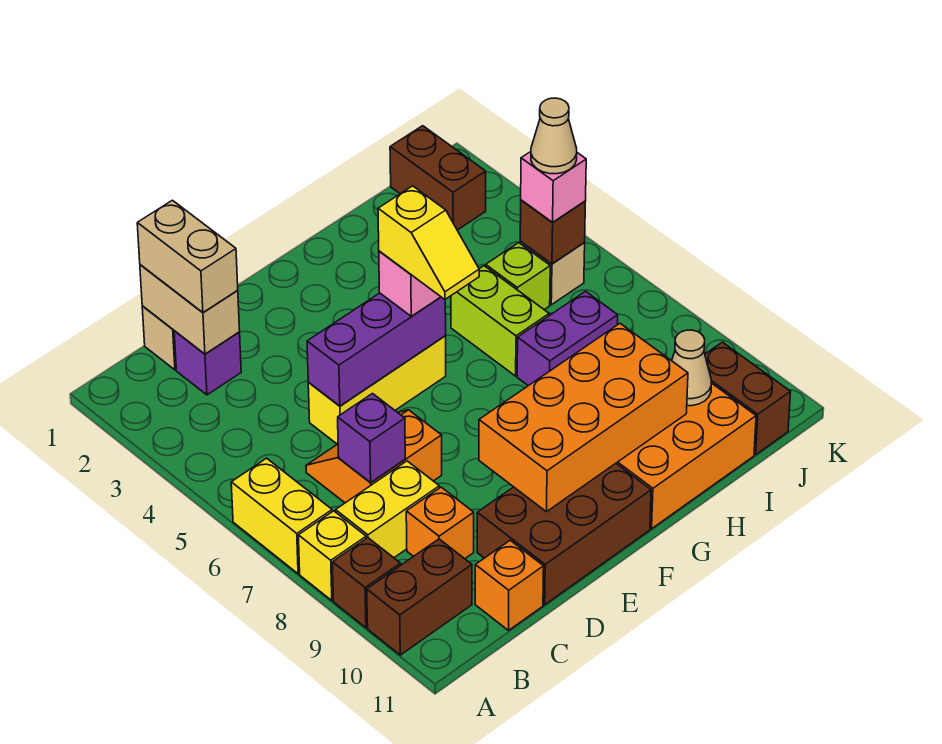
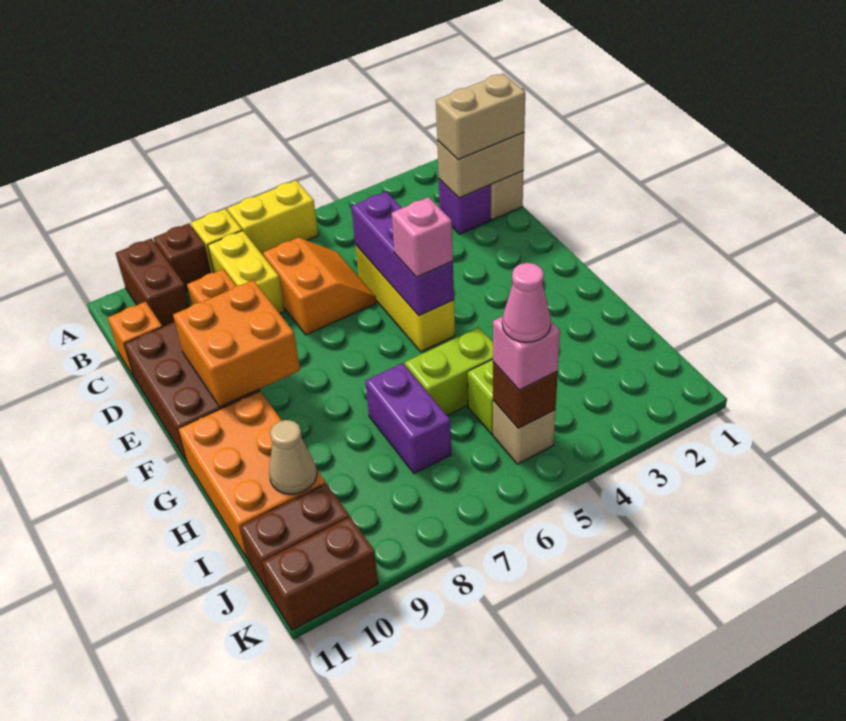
purple brick C7 level 2 -> none
orange brick E9:H10 level 2 -> orange brick E9:F10 level 2
yellow slope F5:F6 level 4 top 5 -> none
brown brick J1:J2 level 1 -> brown brick K10:K11 level 1
tan cone J5 level 4 -> pink cone J5 level 4

